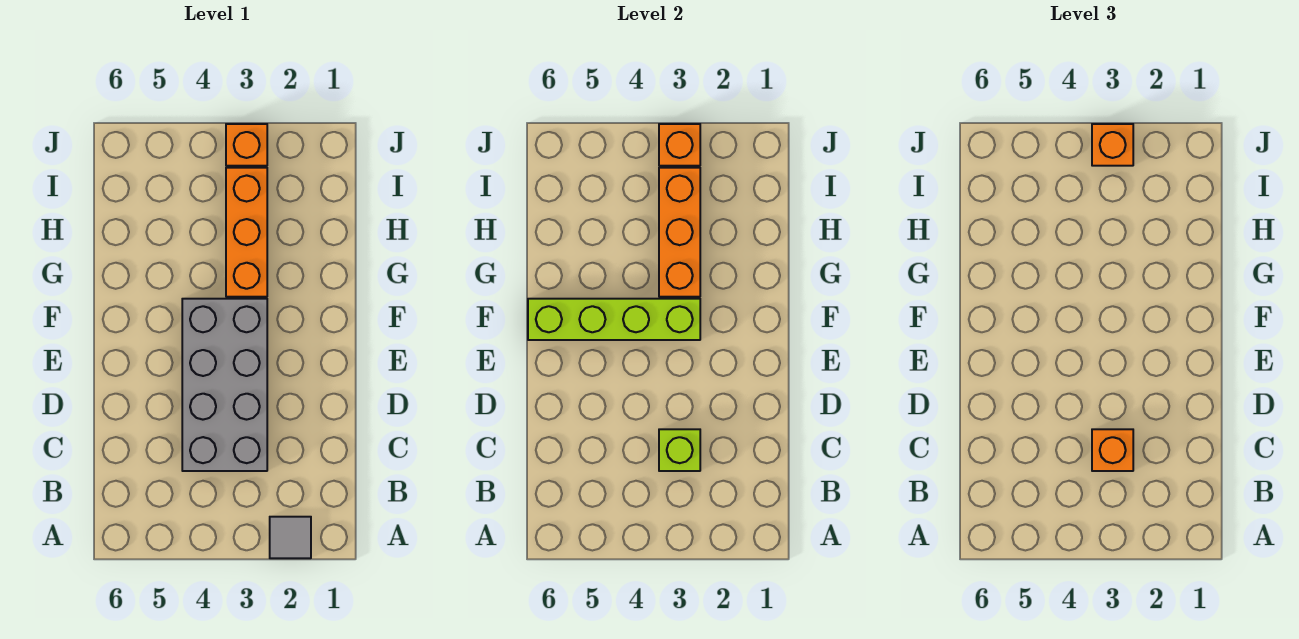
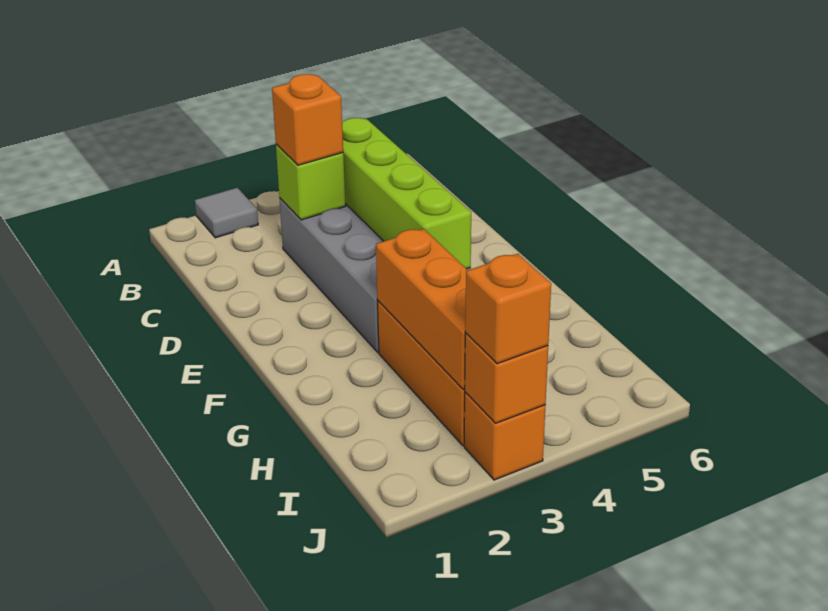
lime brick F3:F6 level 2 -> lime brick C4:F4 level 2

